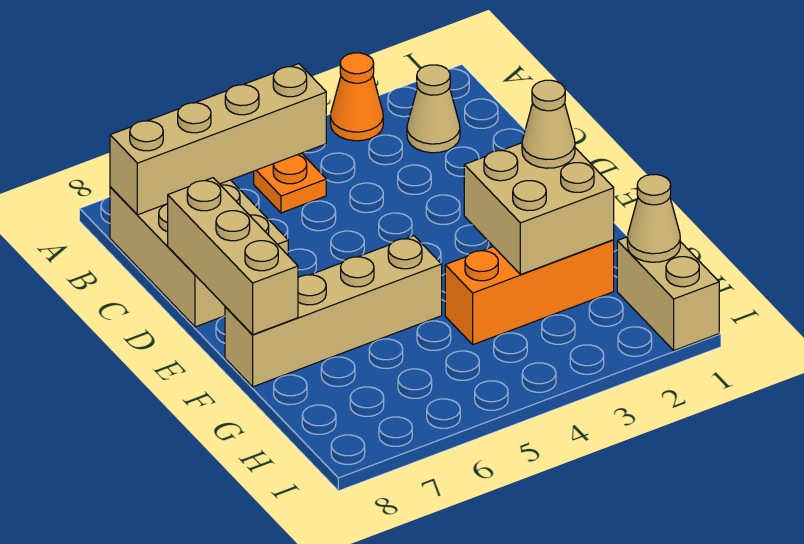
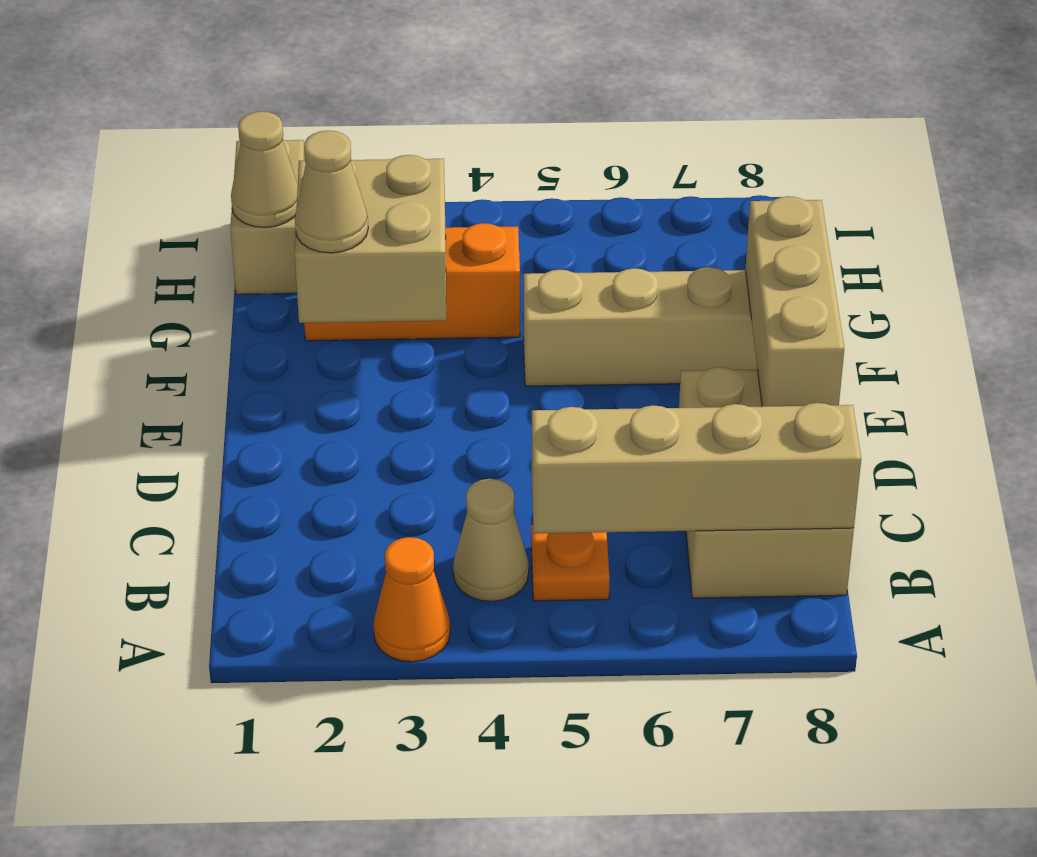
tan cone B2 level 1 -> tan cone B4 level 1

